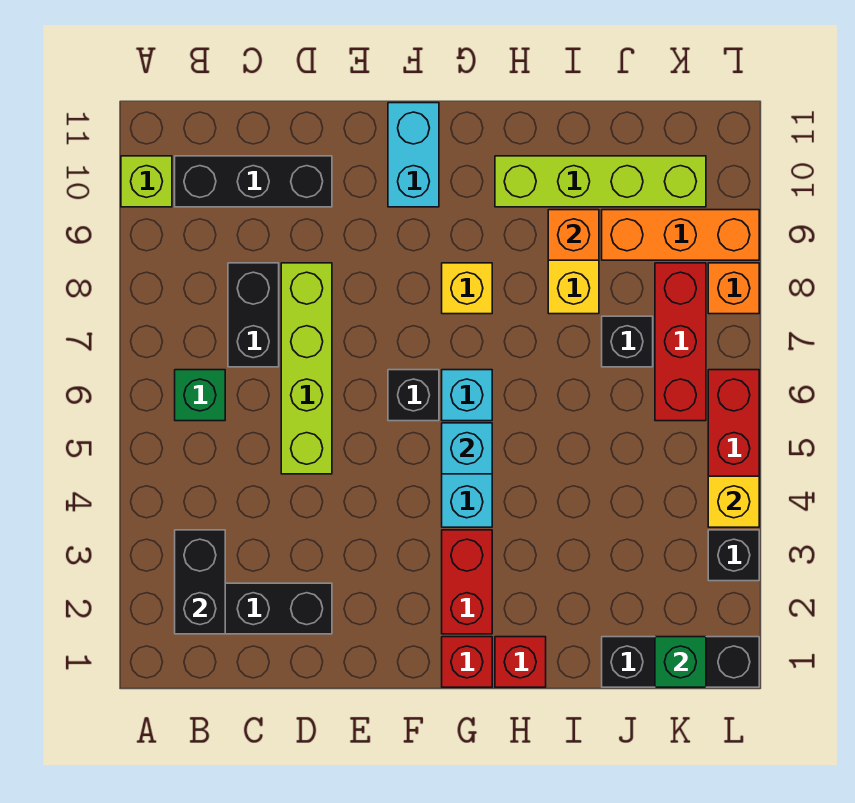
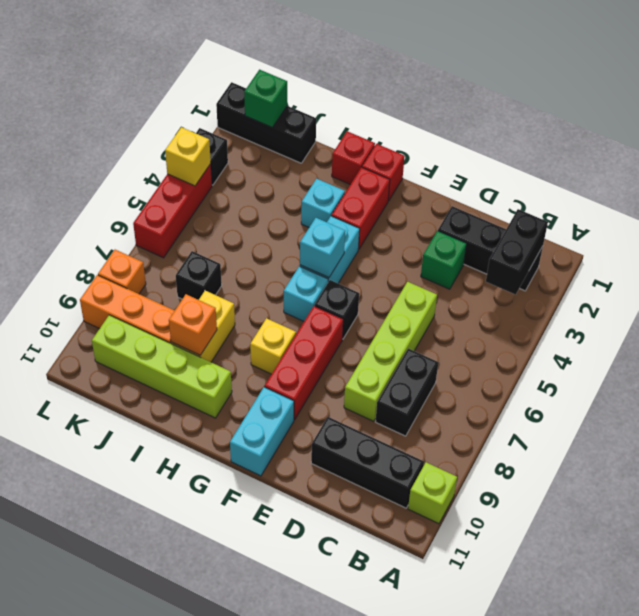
green brick B6 level 1 -> green brick D3 level 1
none -> cyan brick H3 level 1
red brick K6:K8 level 1 -> red brick F7:F9 level 1

